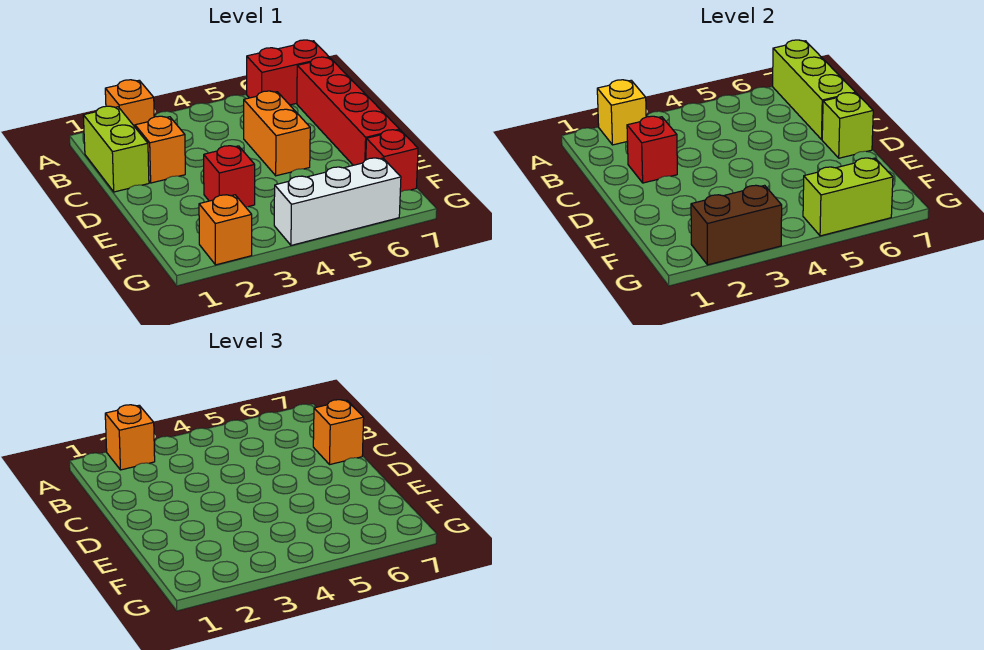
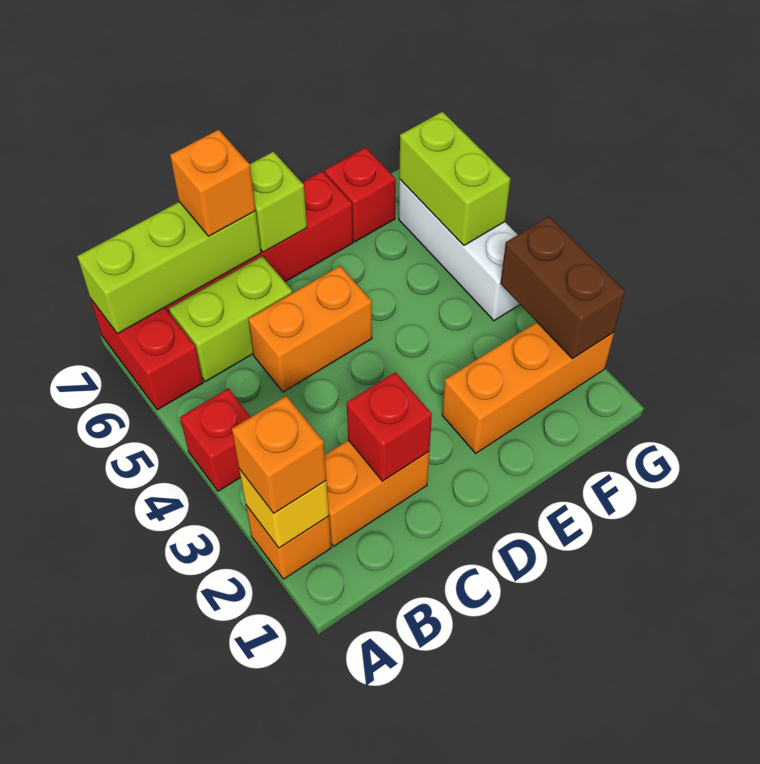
lime brick B1:C1 level 1 -> lime brick B6:C6 level 1
orange brick C2 level 1 -> orange brick B2:C2 level 1
red brick E3 level 1 -> red brick A4 level 1
orange brick G2 level 1 -> orange brick E2:G2 level 1

